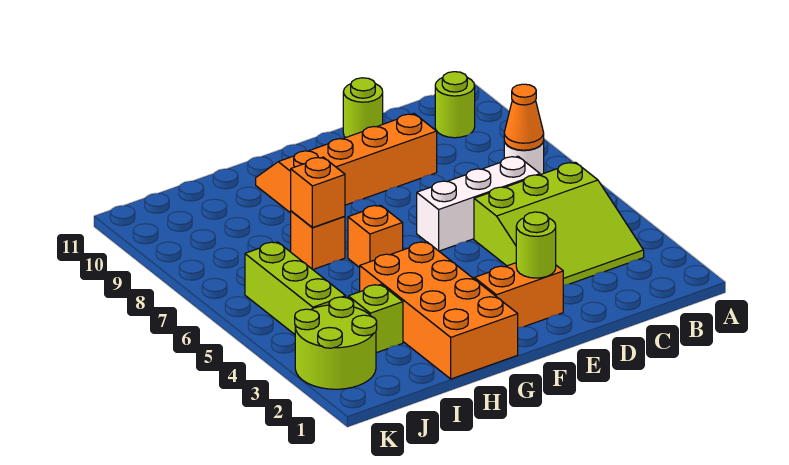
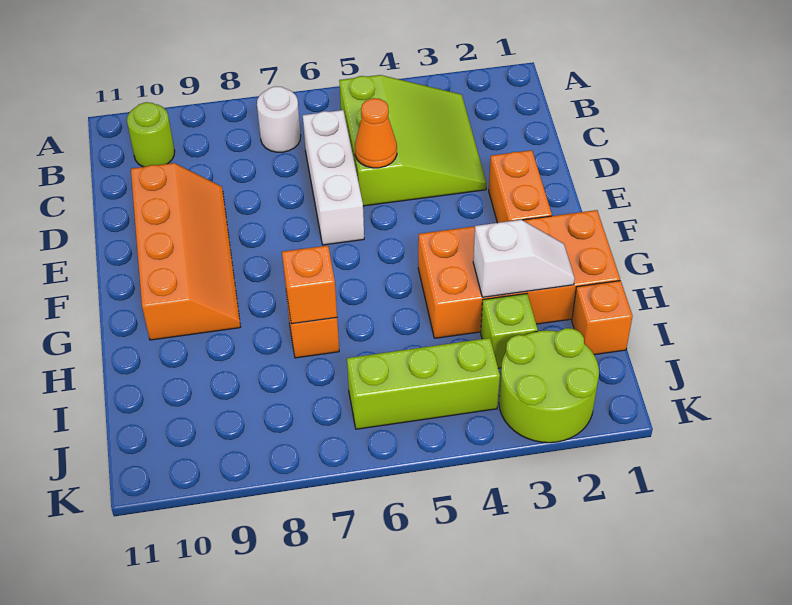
orange cone B7 level 2 -> orange cone D5 level 2
orange slope D9:G10 level 1 top 9 -> orange slope D9:G10 level 1 top 10
lime round brick D11 level 1 -> none
lime round brick E2 level 2 -> none
orange brick G6 level 1 -> orange brick I1 level 1
none -> white slope H2:H3 level 2 top 3

